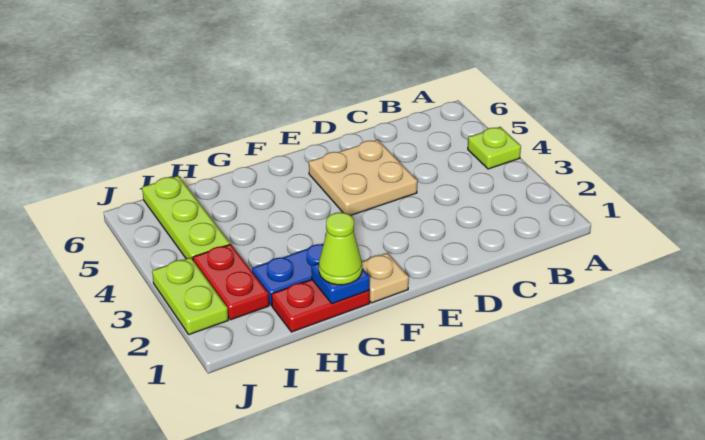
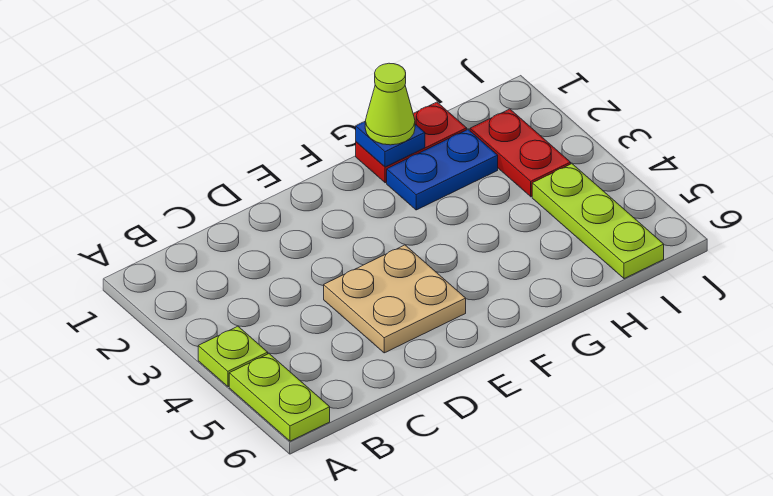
tan plate F1 level 1 -> none
lime plate J2:J3 level 1 -> lime plate A5:A6 level 1

